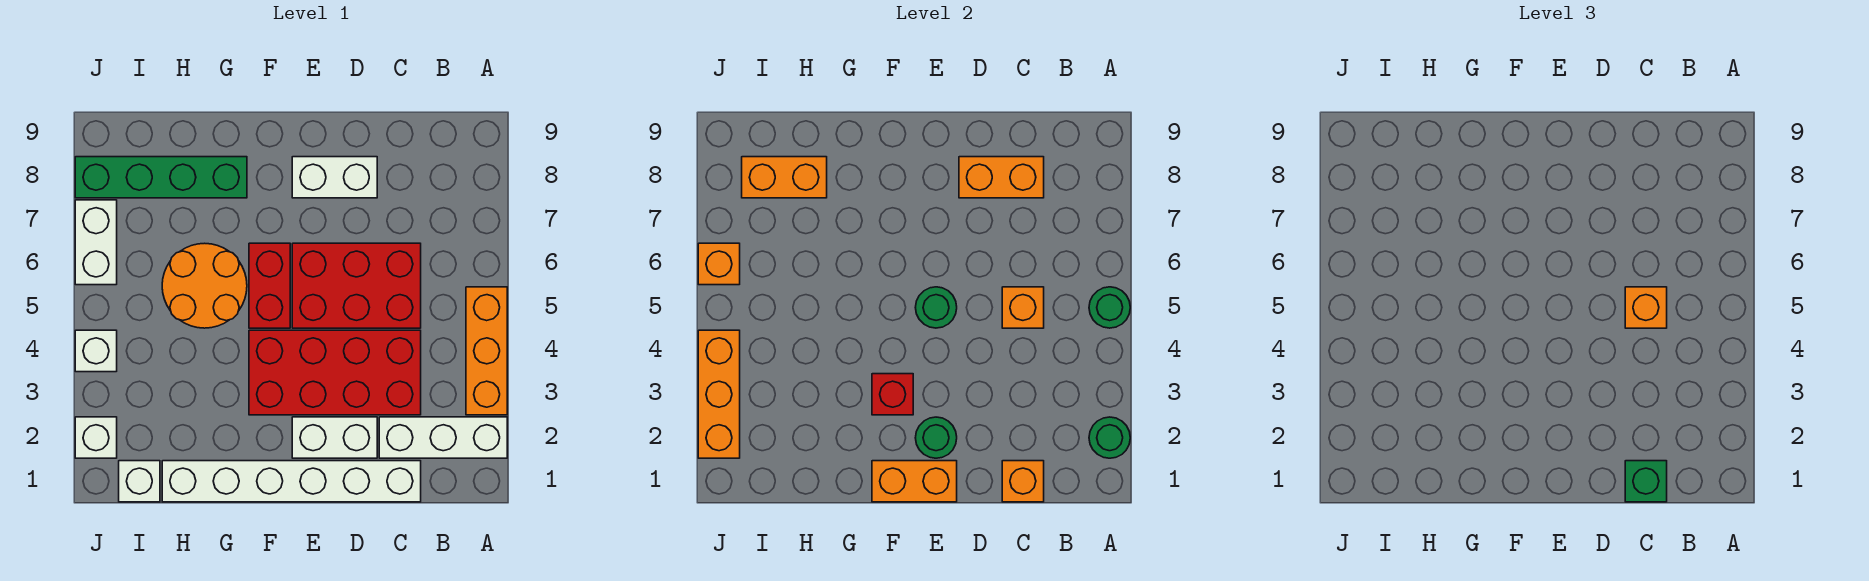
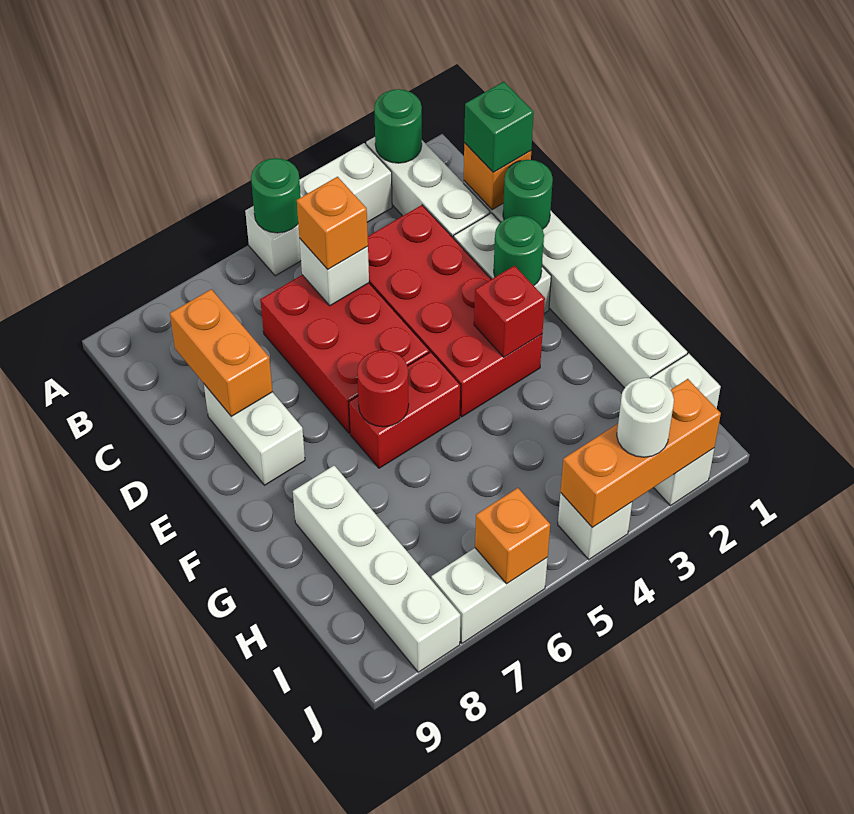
orange brick A3:A5 level 1 -> white brick A3:A5 level 1
orange brick C5 level 2 -> white brick C5 level 2
orange brick E1:F1 level 2 -> none
green round brick E5 level 2 -> green round brick D1 level 2
none -> red round brick F6 level 2
orange round brick G5:H6 level 1 -> none
green brick G8:J8 level 1 -> white brick G8:J8 level 1
orange brick H8:I8 level 2 -> none
none -> white round brick J3 level 3

